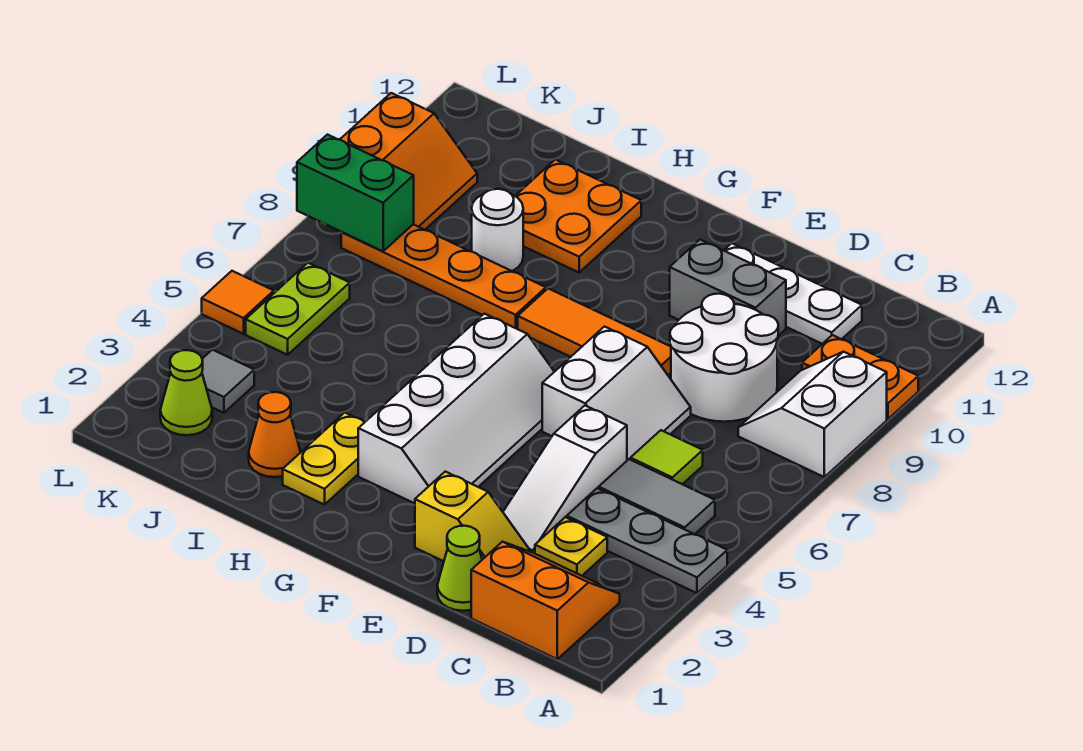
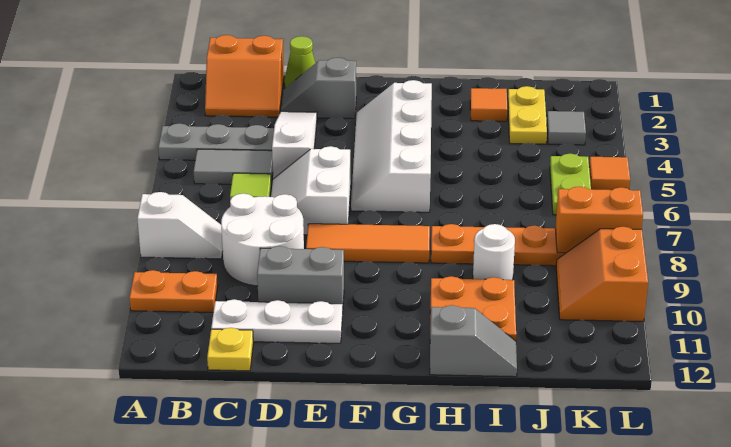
white slope A8:B9 level 1 top A -> white slope A8:B8 level 1 top A
yellow plate C3 level 1 -> yellow plate C12 level 1
yellow slope D2:E2 level 1 top E -> grey slope D2:E2 level 1 top E
yellow plate H2:H3 level 1 -> yellow plate J2:J3 level 1
none -> grey slope H12:I12 level 1 top H
orange cone I2 level 1 -> orange tile I2 level 1
lime cone K2 level 1 -> none
green brick K8:L8 level 2 -> orange brick K8:L8 level 2

